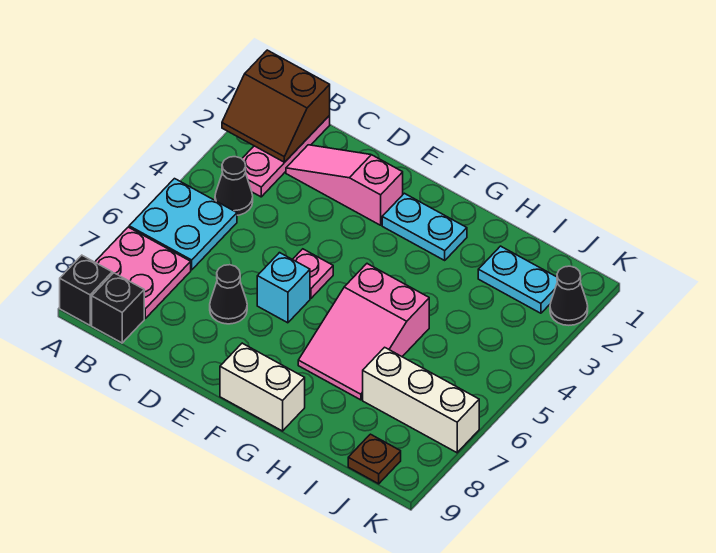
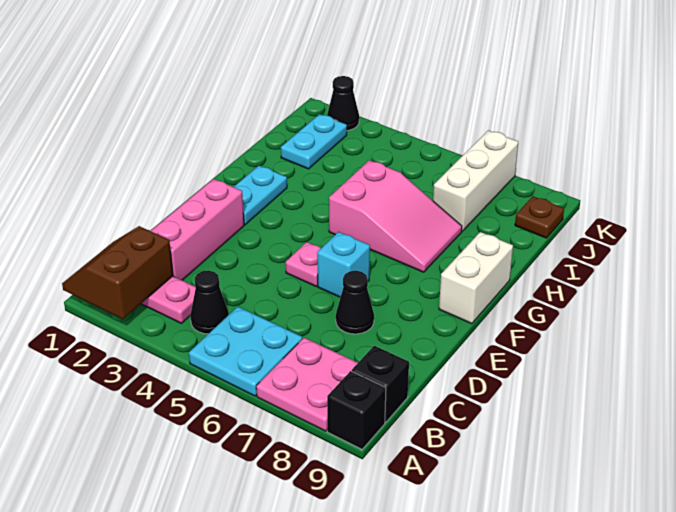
brown slope A1:B2 level 2 top 1 -> brown slope A1:B2 level 2 top 2
pink slope C2:E2 level 1 top E -> pink brick C2:E2 level 1

